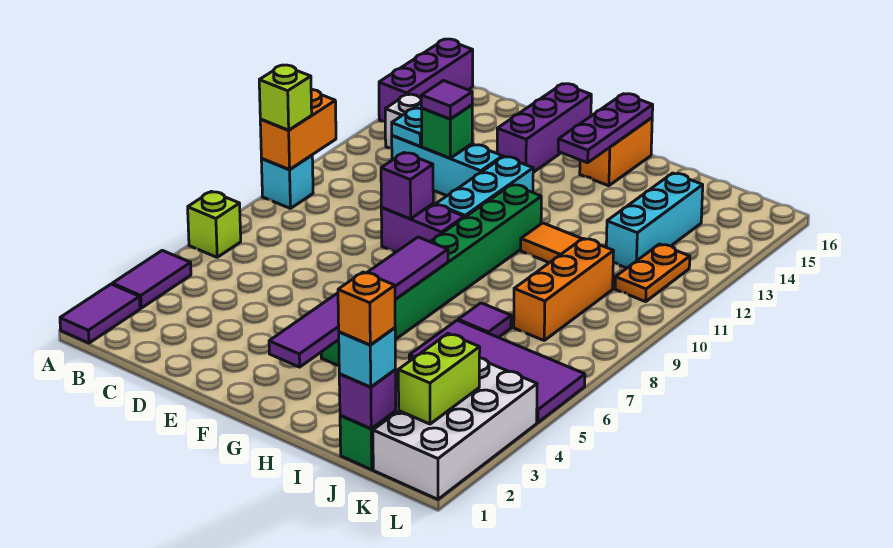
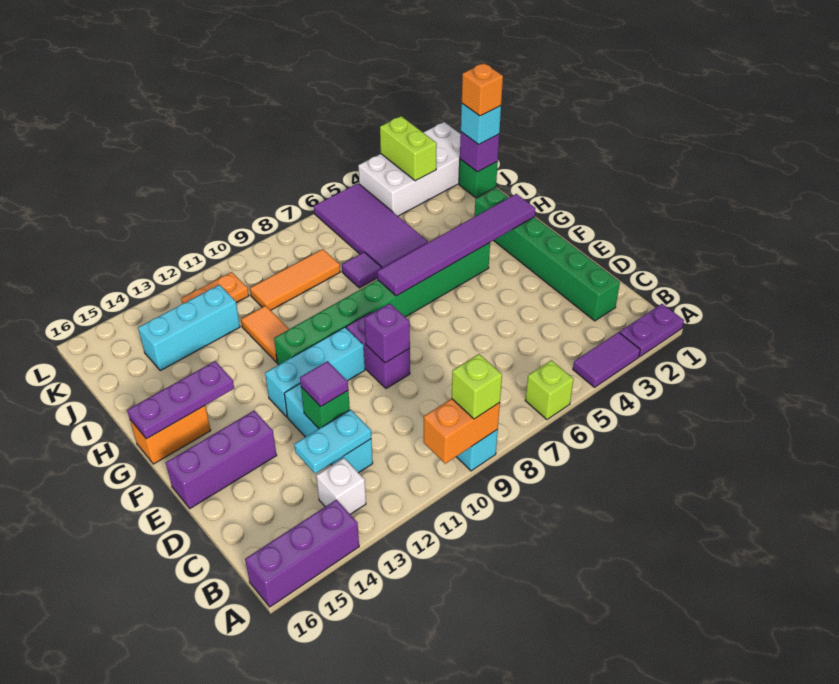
purple tile A1:A2 level 1 -> purple plate A1:A2 level 1
none -> green brick C2:H2 level 1
orange brick J8:J10 level 1 -> orange tile J8:J10 level 1
lime brick K2:K3 level 2 -> lime brick K3:L3 level 2

